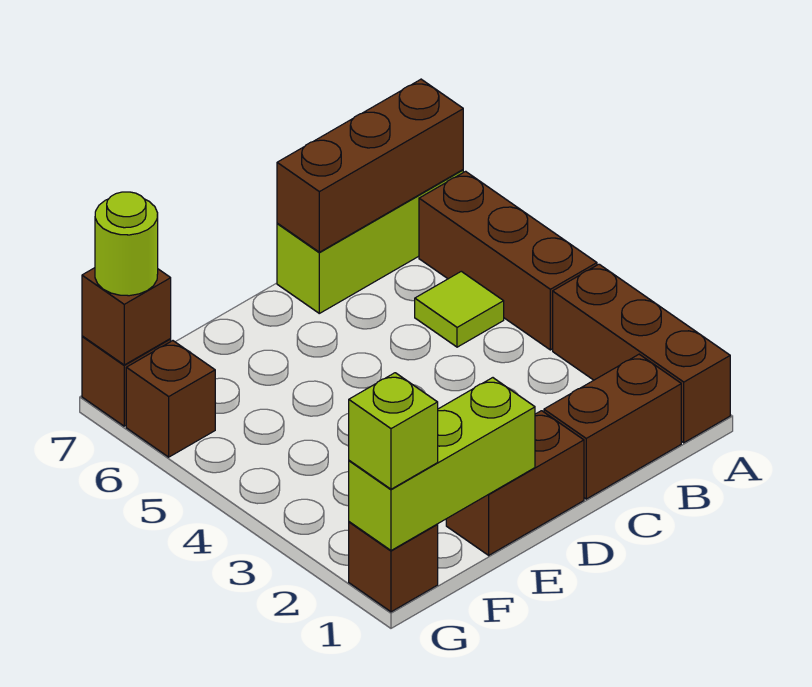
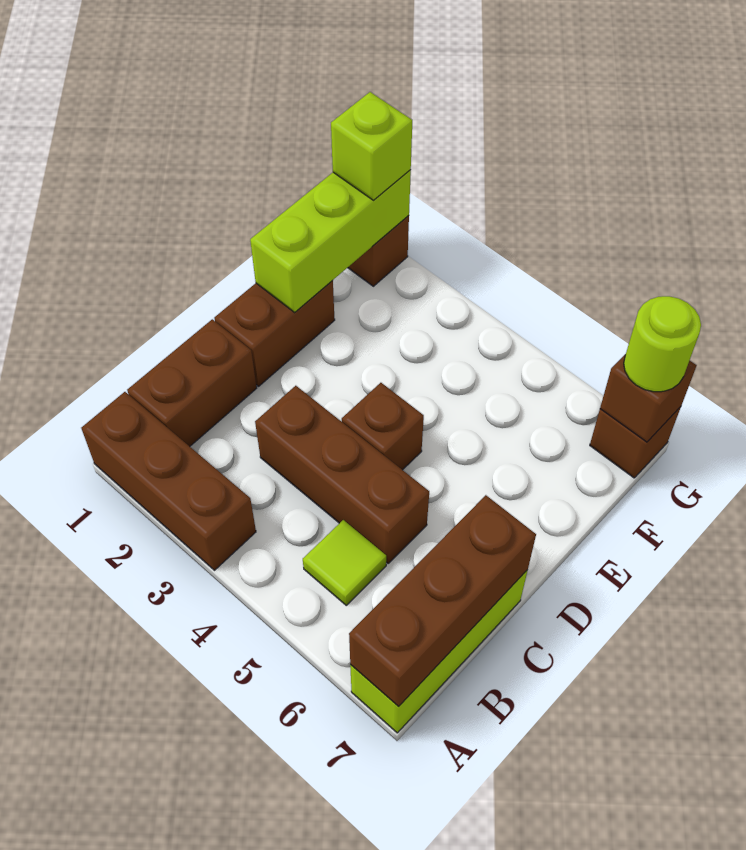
brown brick A4:A6 level 1 -> brown brick C3:C5 level 1
brown brick G6 level 1 -> brown brick D4 level 1

